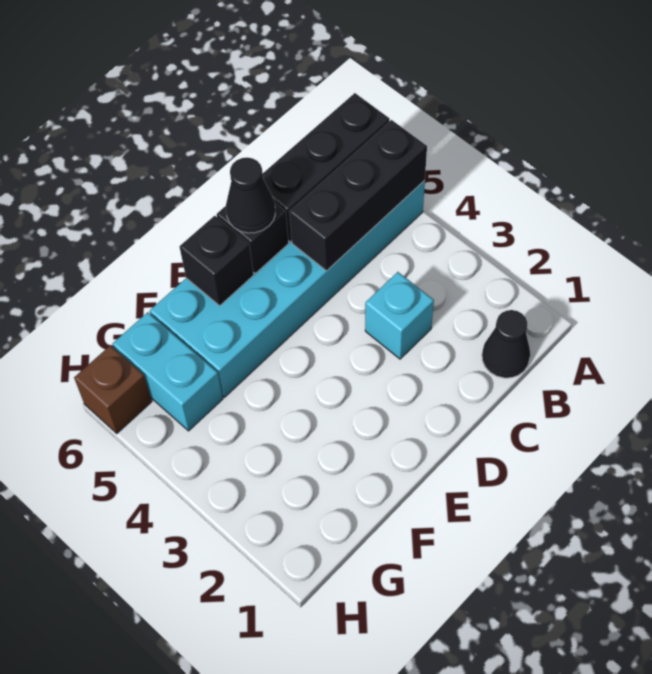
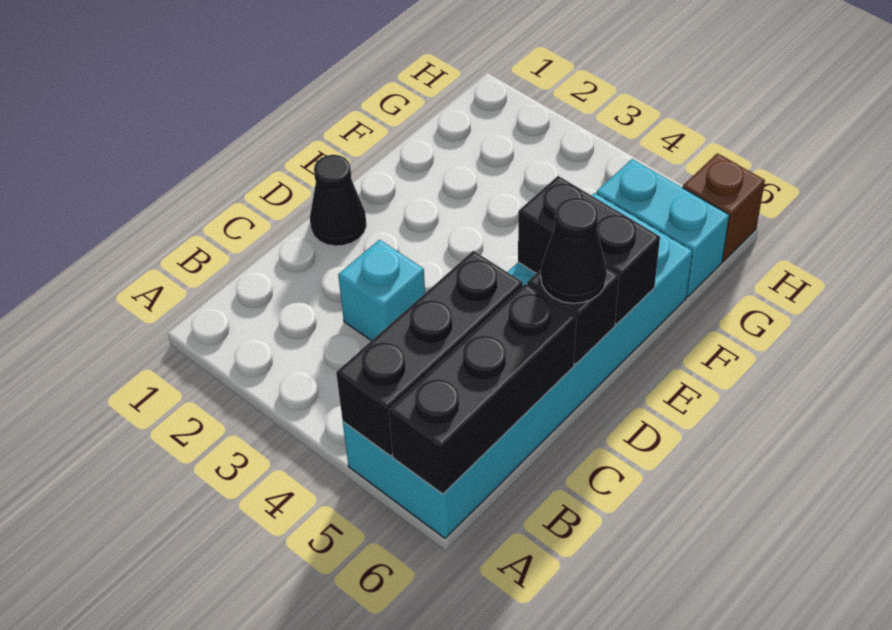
black cone B1 level 1 -> black cone D1 level 1
black brick E6 level 2 -> black brick E5:E6 level 2

